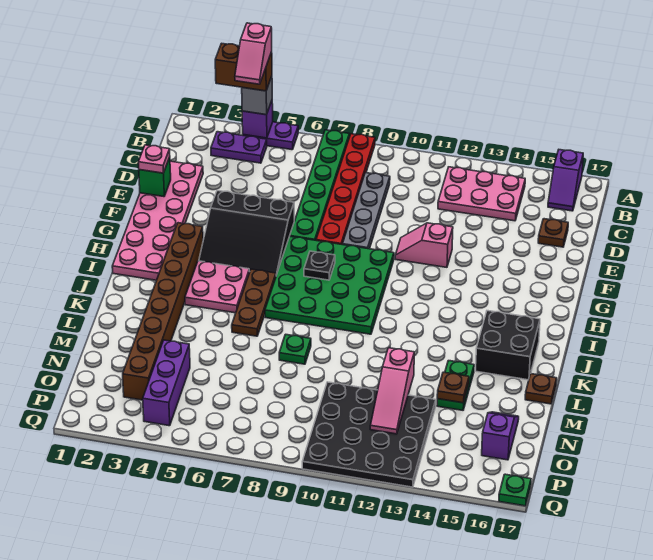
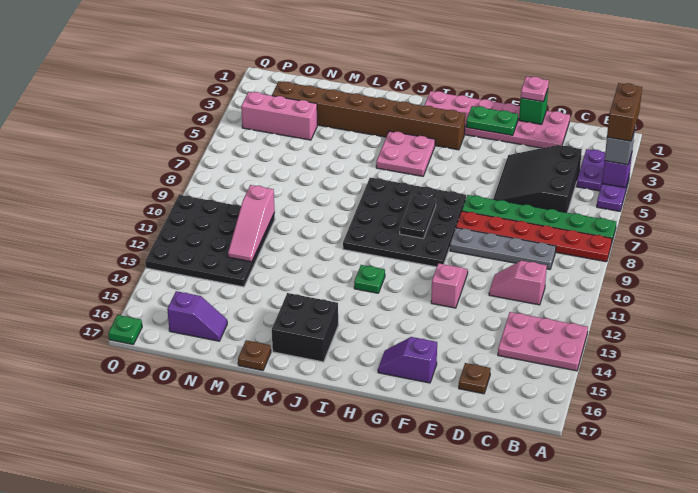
pink slope A4:B4 level 5 top A -> pink slope C11:D11 level 1 top C
purple slope A16:B16 level 1 top A -> purple slope F16:G16 level 1 top F
pink plate B12:C14 level 1 -> pink plate A13:C14 level 1
black slope F4:H6 level 1 top F -> black slope C4:E6 level 1 top C
green plate G7:J10 level 1 -> black plate G7:J10 level 1
black plate H8 level 2 -> black plate H8:H9 level 2
brown plate I6:K6 level 1 -> none
green plate L8 level 1 -> green plate I12 level 1
green plate L14:M14 level 1 -> green plate F2:G2 level 2
pink slope M12:O12 level 2 top M -> pink slope N10:N12 level 2 top 10
brown plate M14 level 2 -> none
purple brick N4:P4 level 1 -> pink brick N4:P4 level 1

